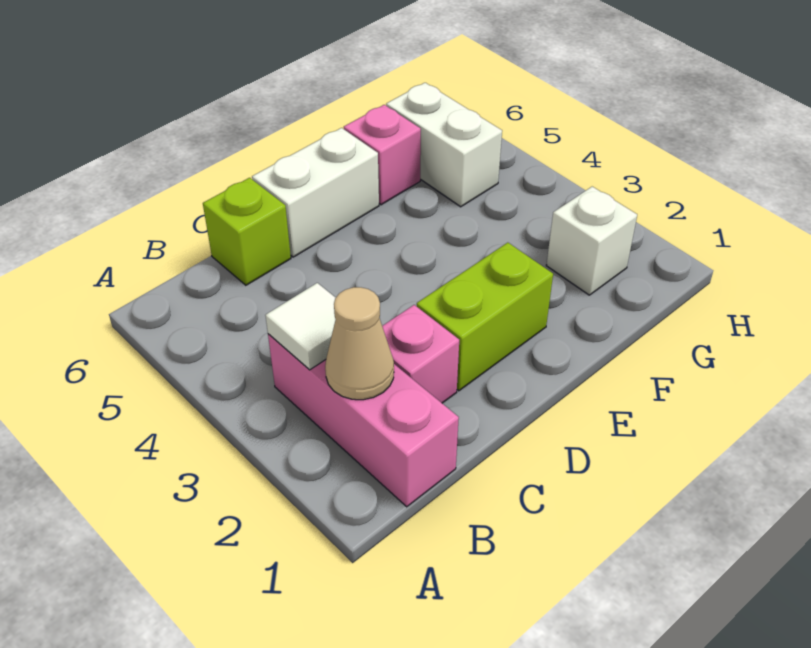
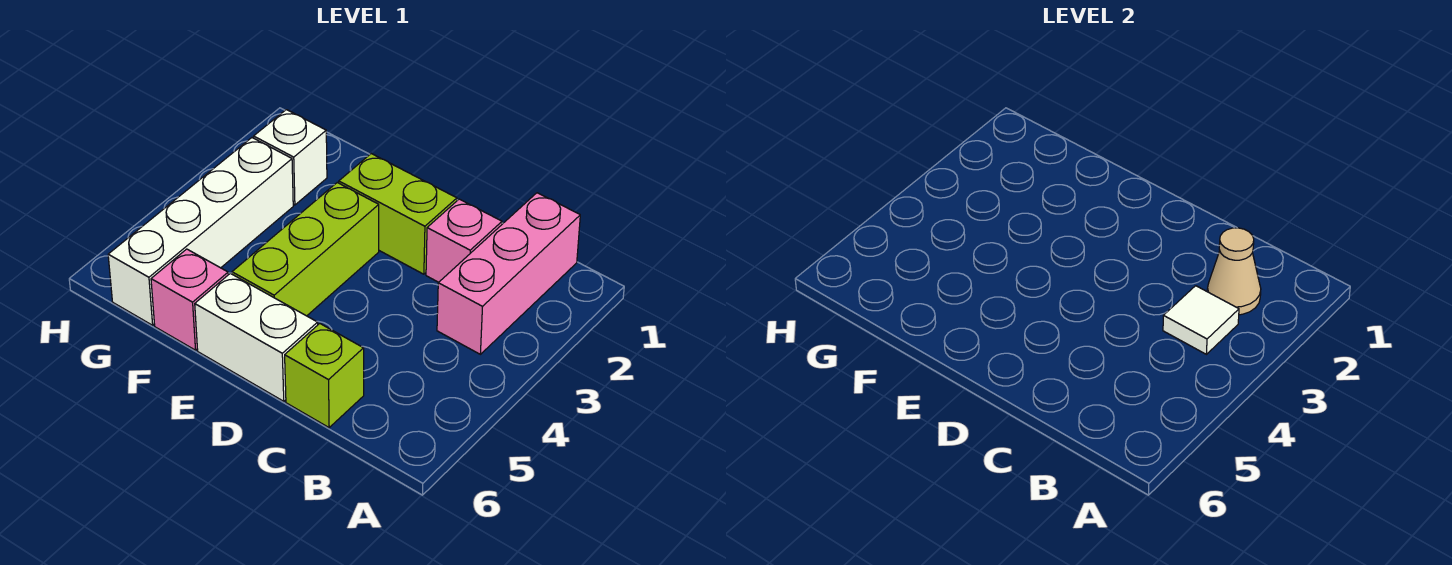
none -> lime brick E3:E5 level 1
white brick G5:G6 level 1 -> white brick G3:G6 level 1

